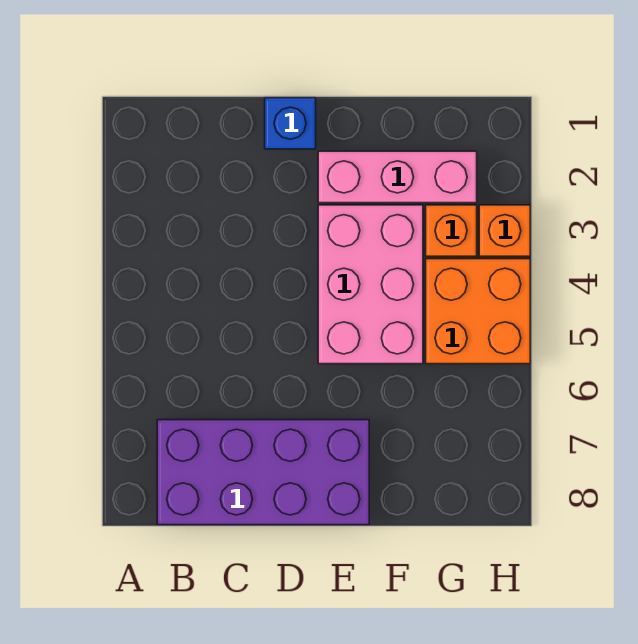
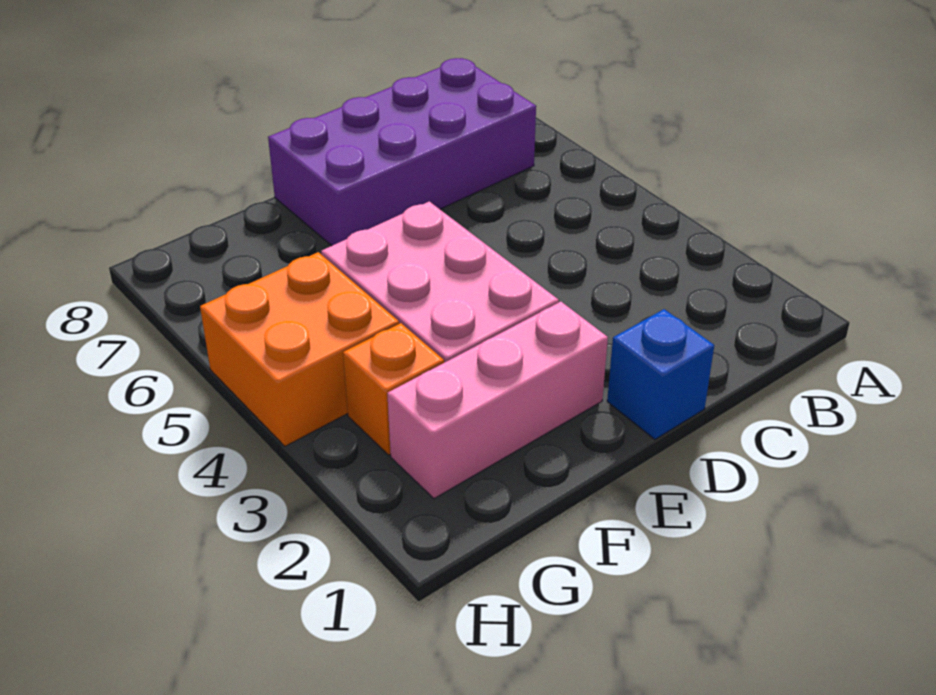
orange brick H3 level 1 -> none

